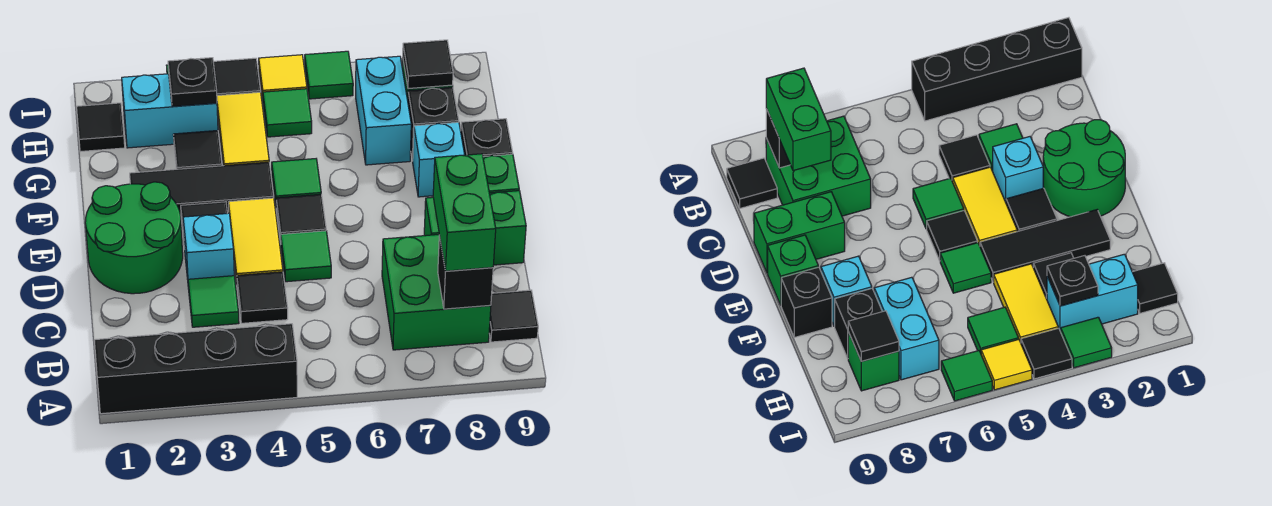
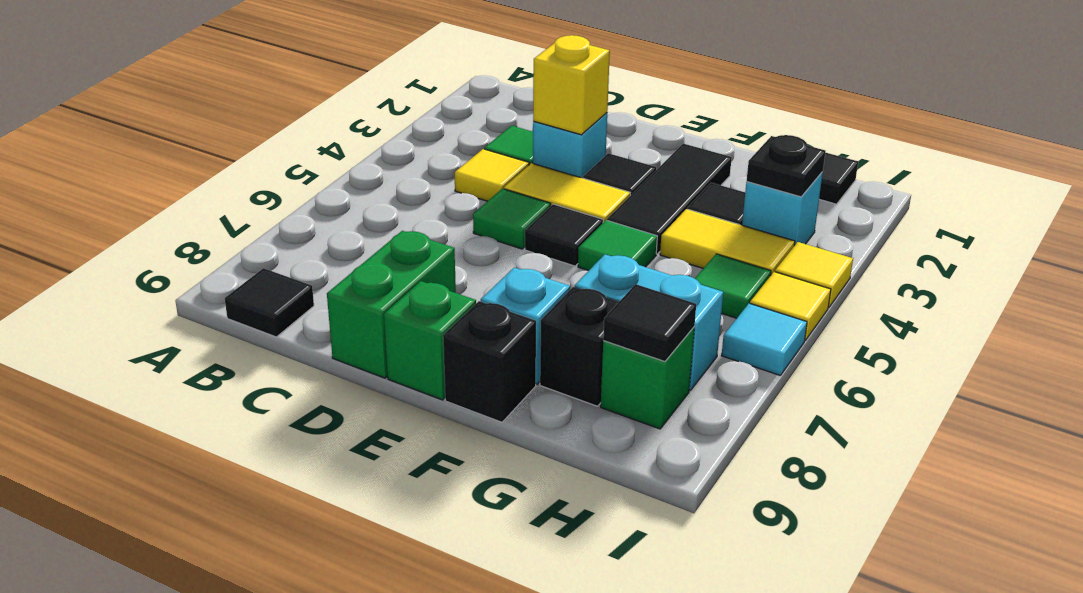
black brick A1:A4 level 1 -> none
green brick B7:C8 level 1 -> none
black brick B8 level 2 -> none
green brick B8:C8 level 3 -> none
black tile C4 level 1 -> yellow tile C4 level 1
green round brick D1:E2 level 1 -> none
none -> yellow brick D3 level 2
cyan brick H2:H3 level 1 -> cyan brick H3 level 1
green tile I3 level 1 -> none
black tile I4 level 1 -> yellow tile I4 level 1
green tile I6 level 1 -> cyan tile I6 level 1

